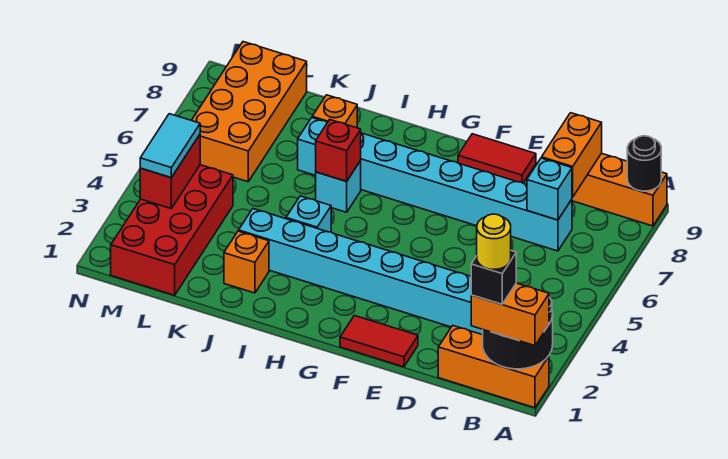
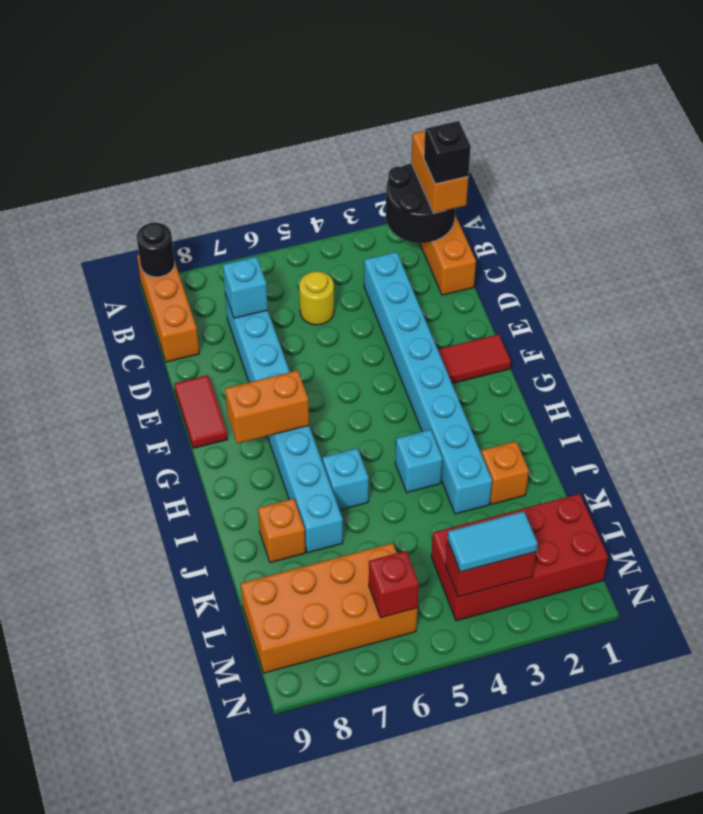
yellow round brick B1 level 5 -> yellow round brick C5 level 1
orange brick C8:C9 level 2 -> orange brick G7:G8 level 2
red tile E1:F1 level 1 -> red tile F1:F2 level 1
red brick I6 level 2 -> red brick M6 level 2

